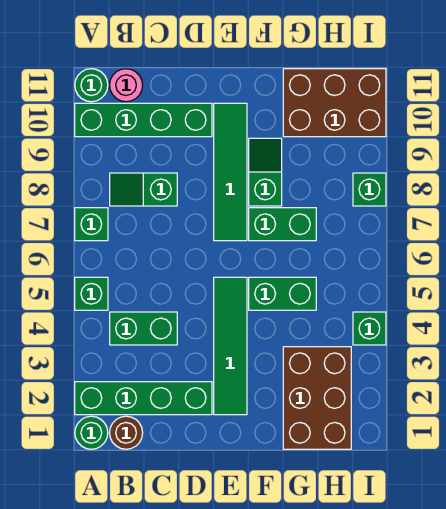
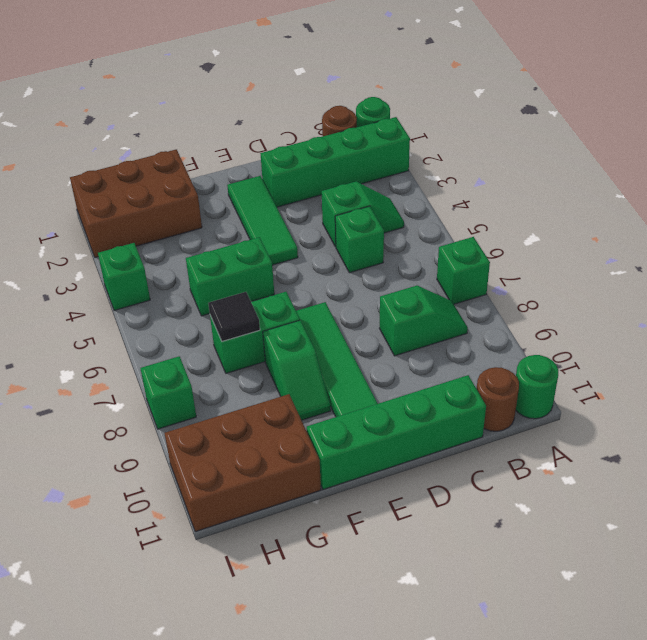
green brick A5 level 1 -> green brick C5 level 1
green brick A10:D10 level 1 -> green brick C11:F11 level 1
green brick B4:C4 level 1 -> green slope B4:C4 level 1 top C
pink round brick B11 level 1 -> brown round brick B11 level 1
green tile E2:E5 level 1 -> green tile E2:E4 level 1
brown brick G1:H3 level 1 -> brown brick G1:I2 level 1
none -> black tile G7 level 2

